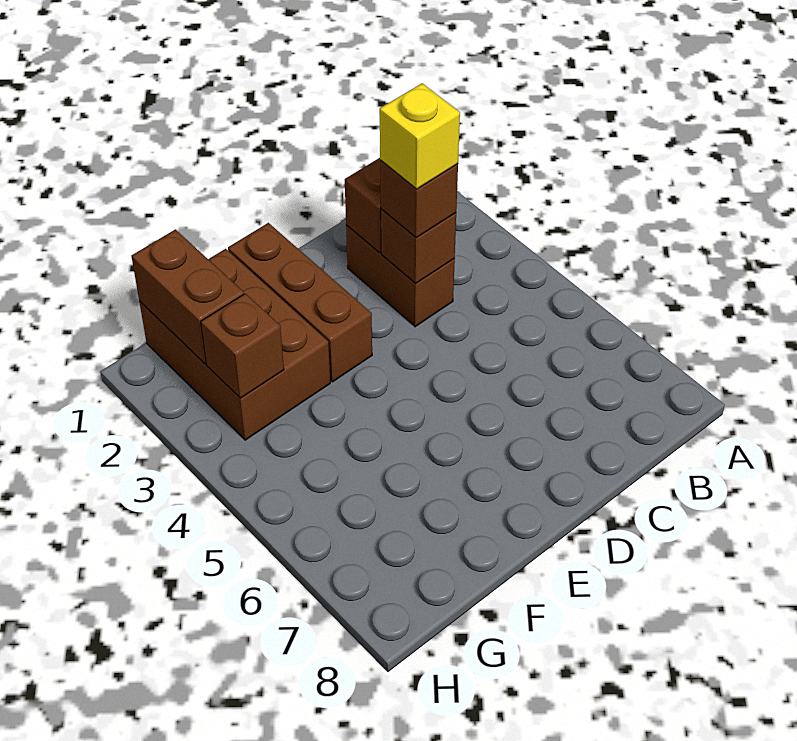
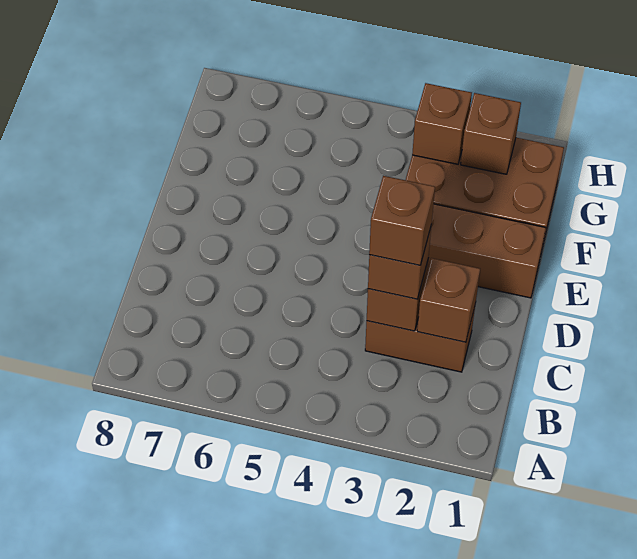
yellow brick C3 level 4 -> brown brick C3 level 4
brown brick G1:G2 level 2 -> brown brick G2 level 2

